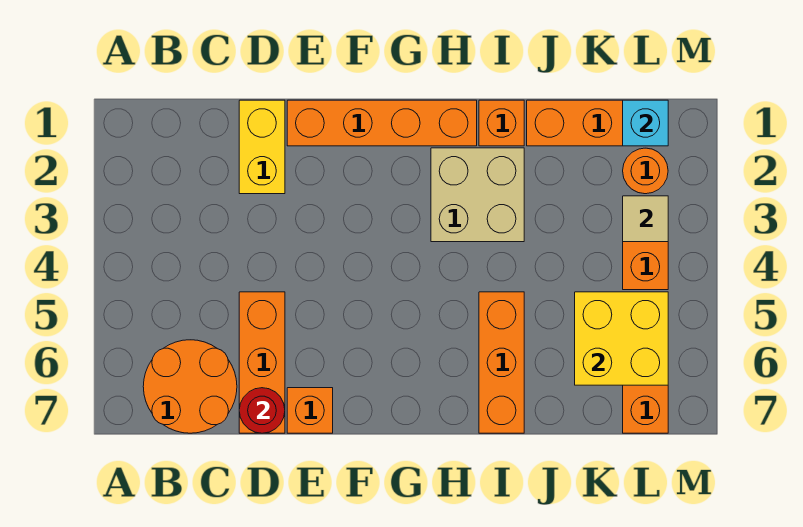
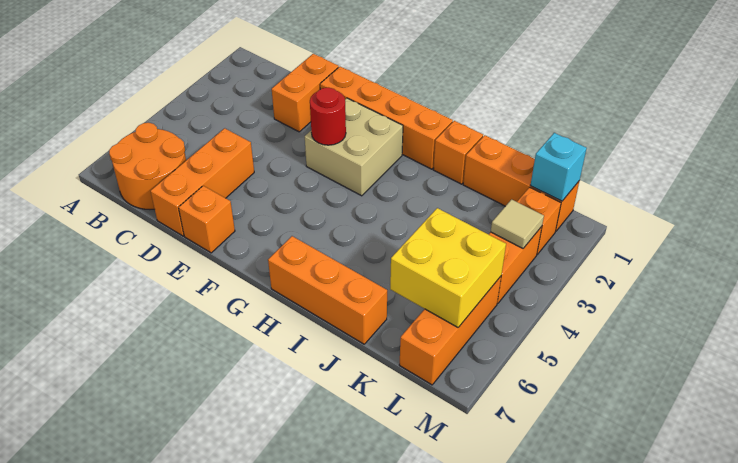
yellow brick D1:D2 level 1 -> orange brick D1:D2 level 1
red round brick D7 level 2 -> red round brick F3 level 2
tan brick H2:I3 level 1 -> tan brick F2:G3 level 1
orange brick I5:I7 level 1 -> orange brick H7:J7 level 1
orange round brick L2 level 1 -> orange brick L2 level 1

